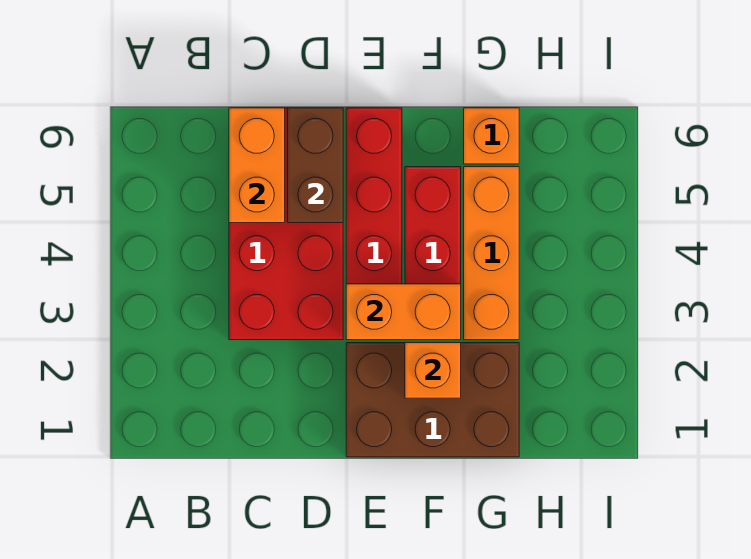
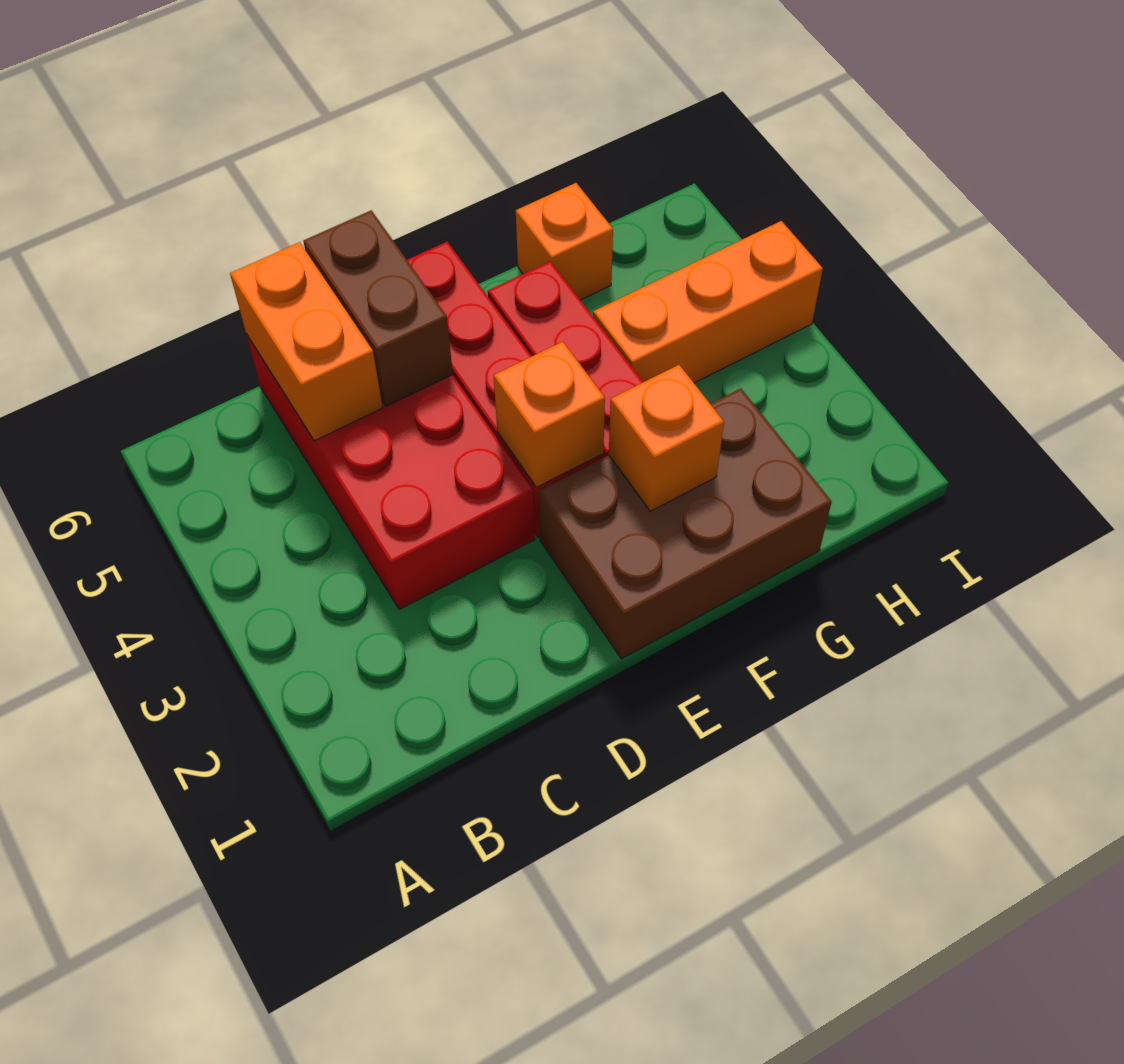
orange brick E3:F3 level 2 -> orange brick E3 level 2
orange brick G3:G5 level 1 -> orange brick G4:I4 level 1

